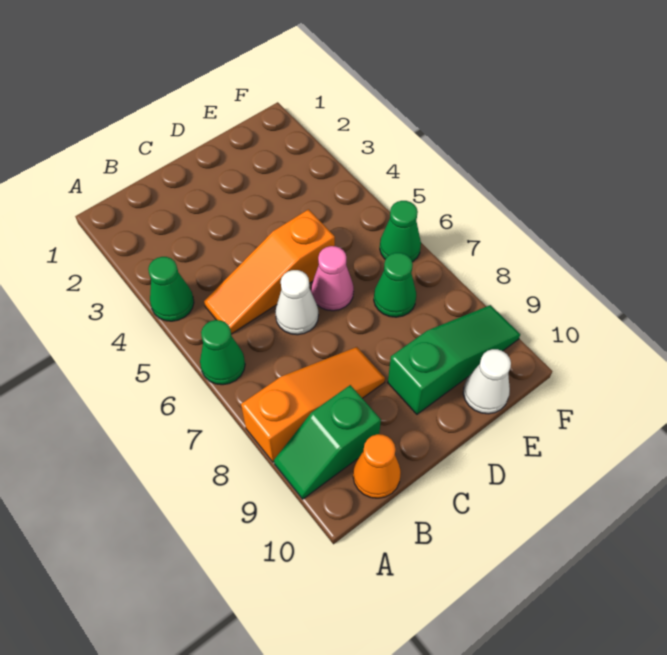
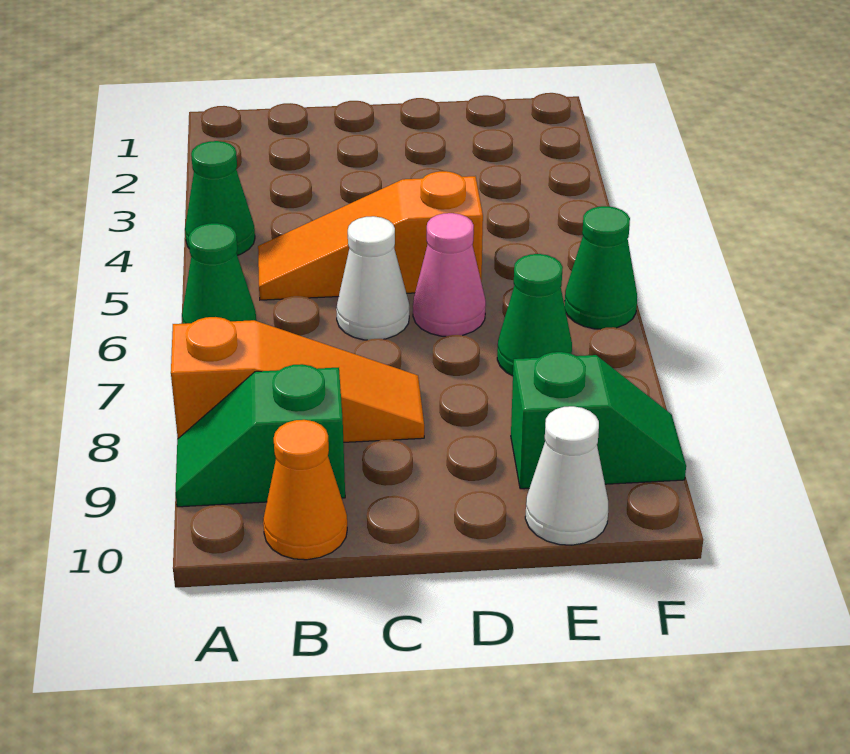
green slope D9:F9 level 1 top D -> green slope E9:F9 level 1 top E

